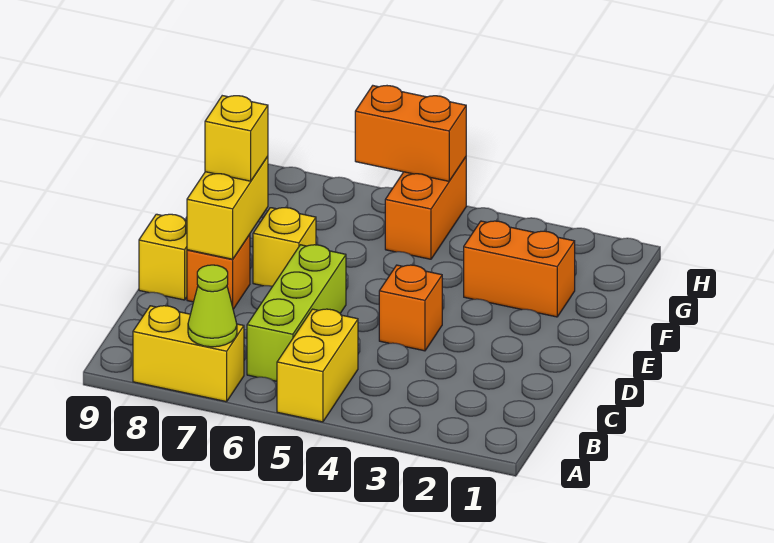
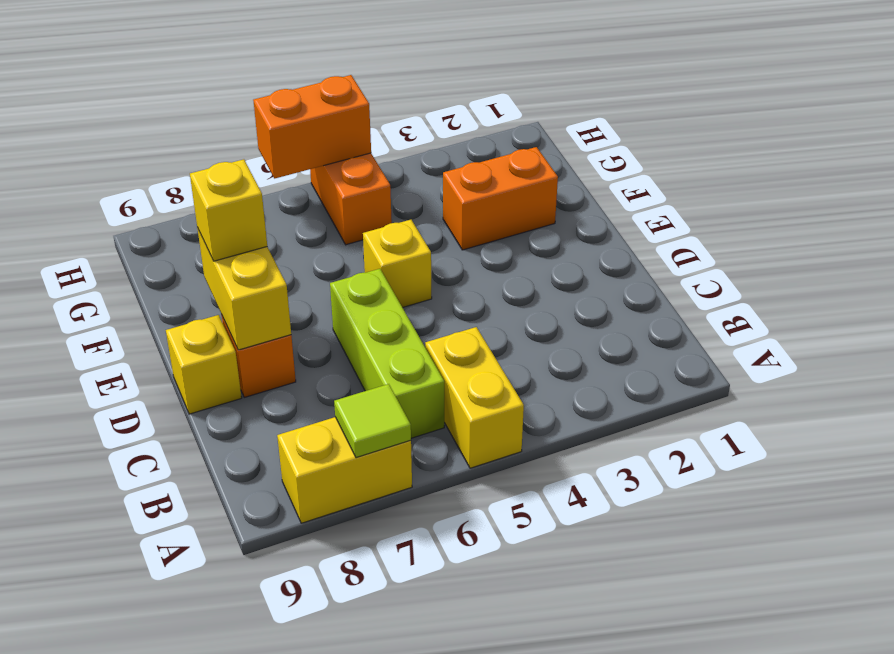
lime cone A7 level 2 -> lime tile A7 level 2
orange brick D4 level 1 -> none
yellow brick E7 level 1 -> yellow brick E5 level 1

